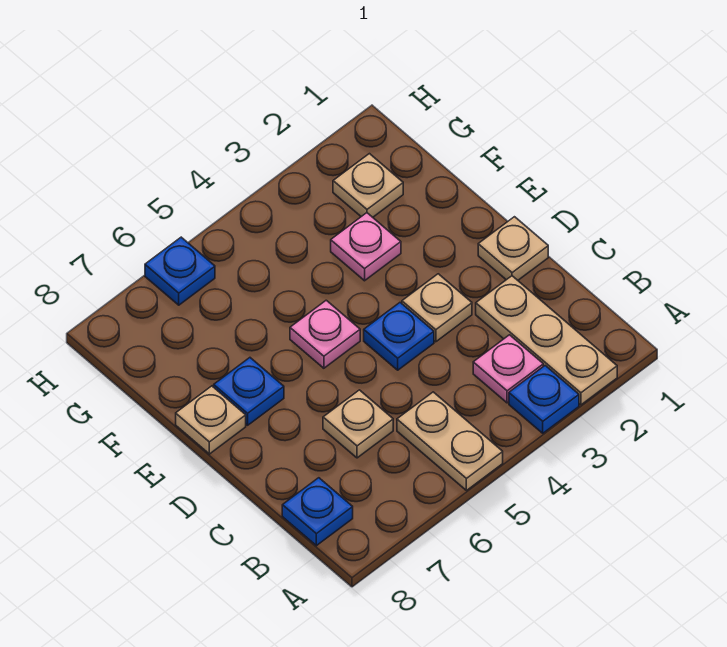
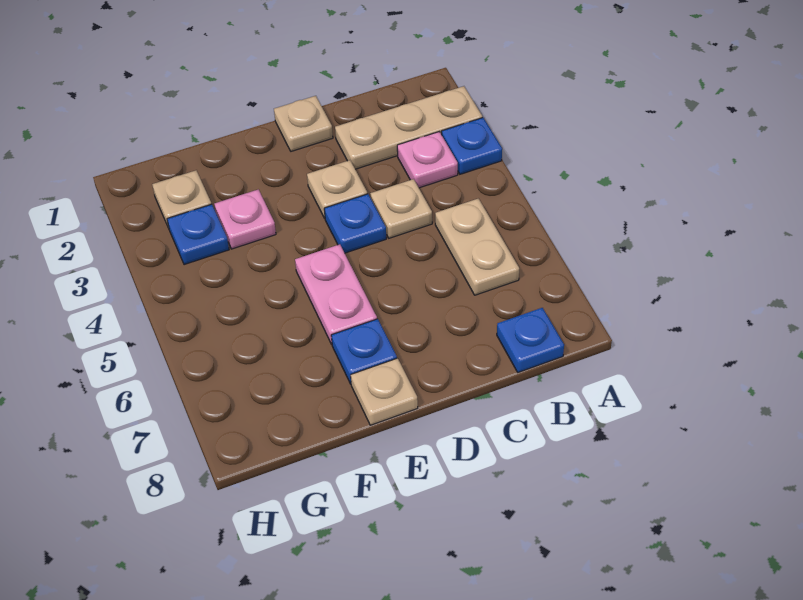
tan plate A5:B5 level 1 -> tan plate B5:B6 level 1
tan plate C6 level 1 -> tan plate C4 level 1
pink plate E5 level 1 -> pink plate E5:E6 level 1
blue plate H6 level 1 -> blue plate G3 level 1

